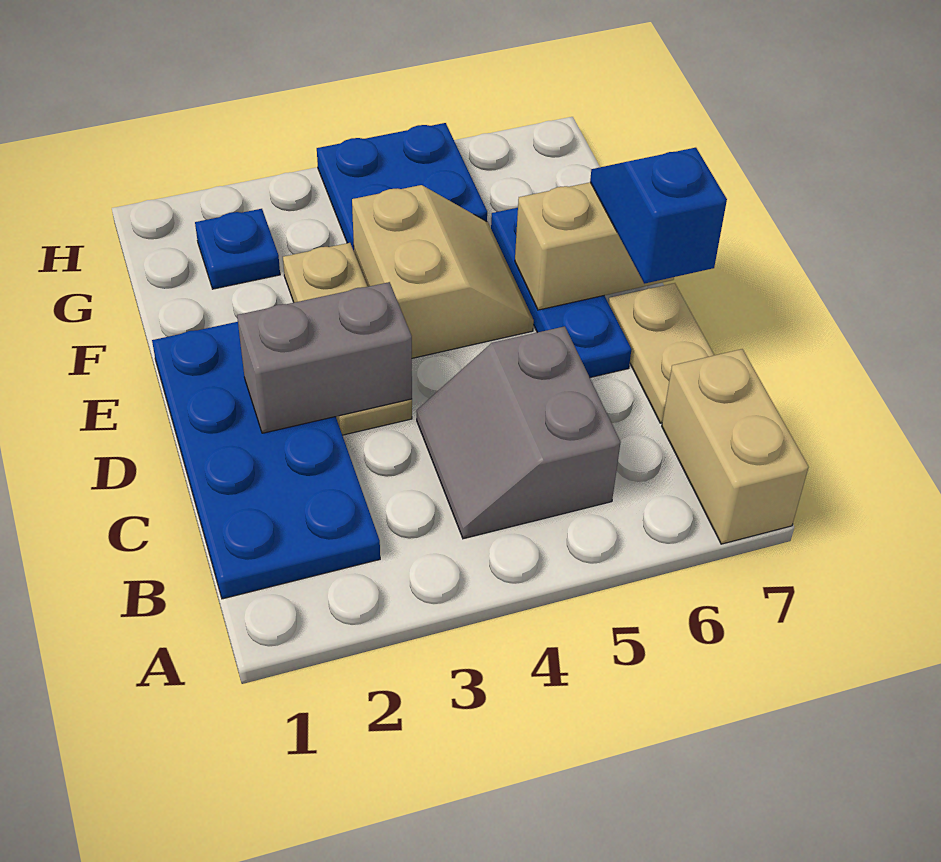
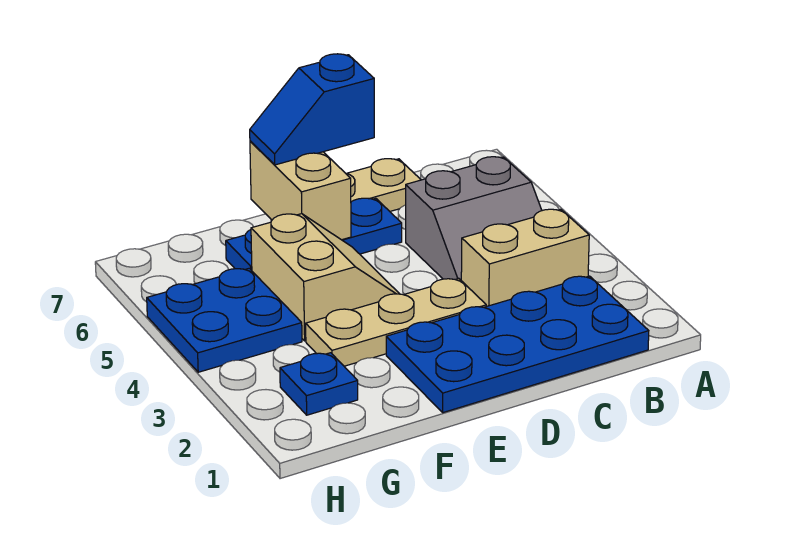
tan brick A7:B7 level 1 -> tan brick B3:C3 level 1
grey brick D2:D3 level 2 -> none
tan slope E4:F5 level 1 top 4 -> tan slope E4:F5 level 1 top F

